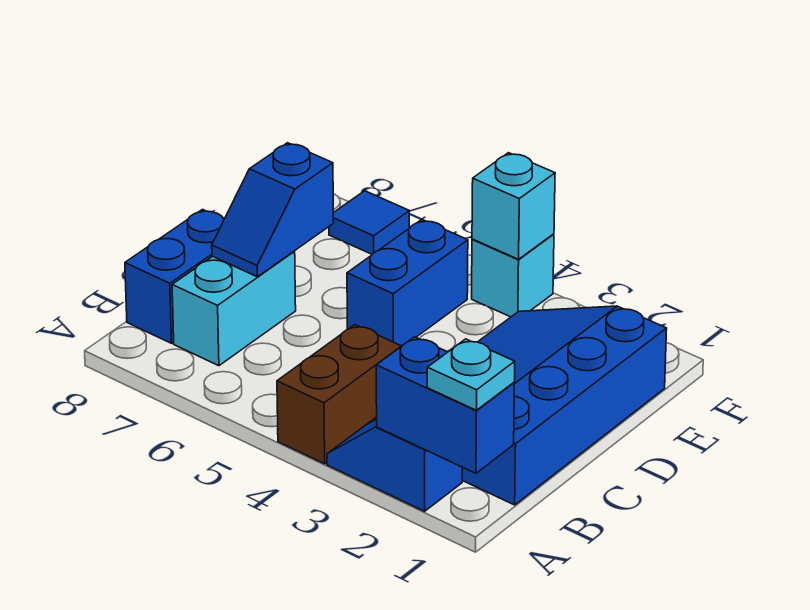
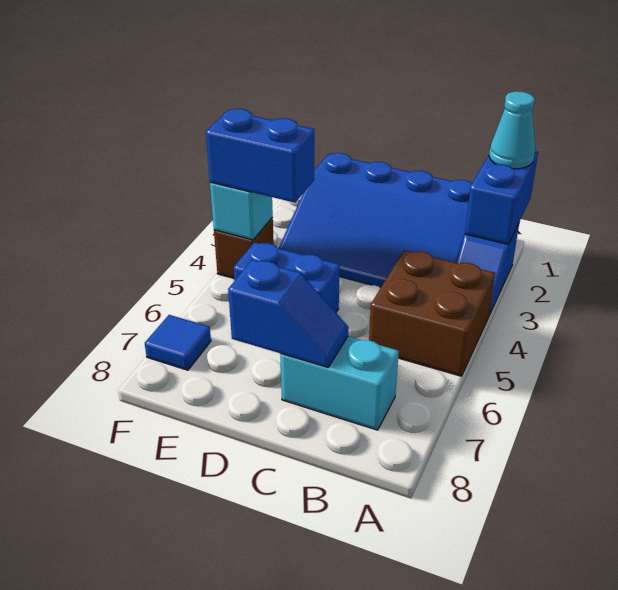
cyan plate A1 level 3 -> cyan cone A1 level 3
brown brick A4:B4 level 1 -> brown brick A4:B5 level 1
blue brick B8:C8 level 1 -> blue brick E4:F4 level 3
cyan brick F4 level 1 -> brown brick F4 level 1

